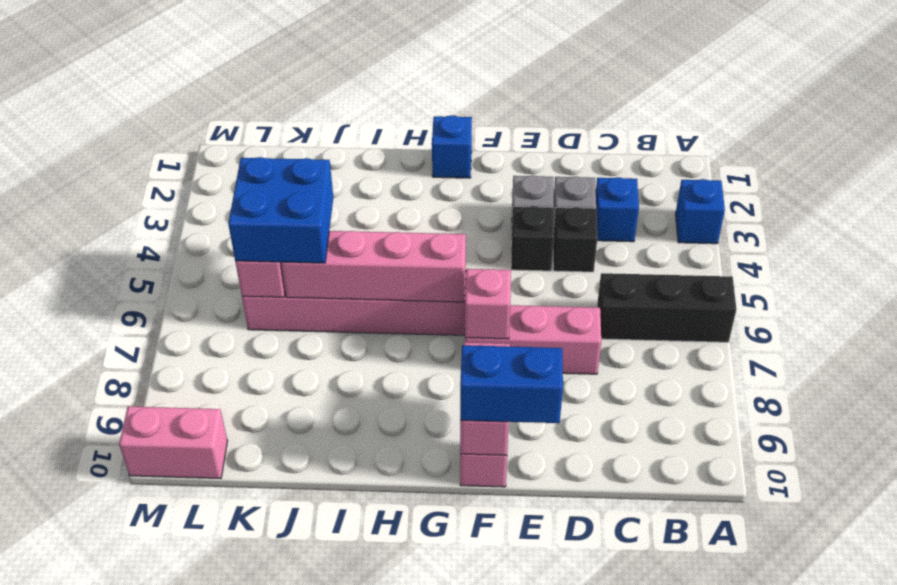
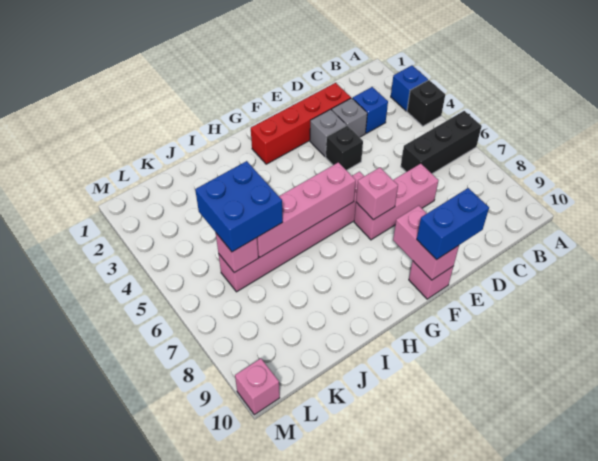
none -> red brick D2:G2 level 1
black brick D4 level 1 -> black brick A4 level 1
blue brick G1 level 1 -> none
pink brick L10:M10 level 1 -> pink brick M10 level 1

